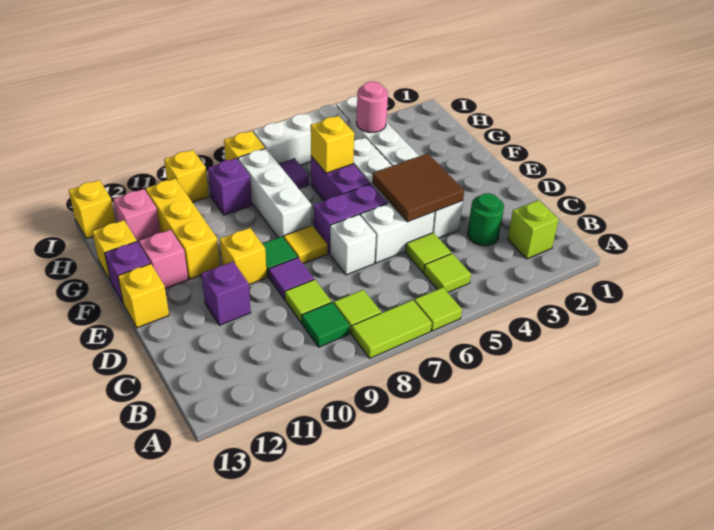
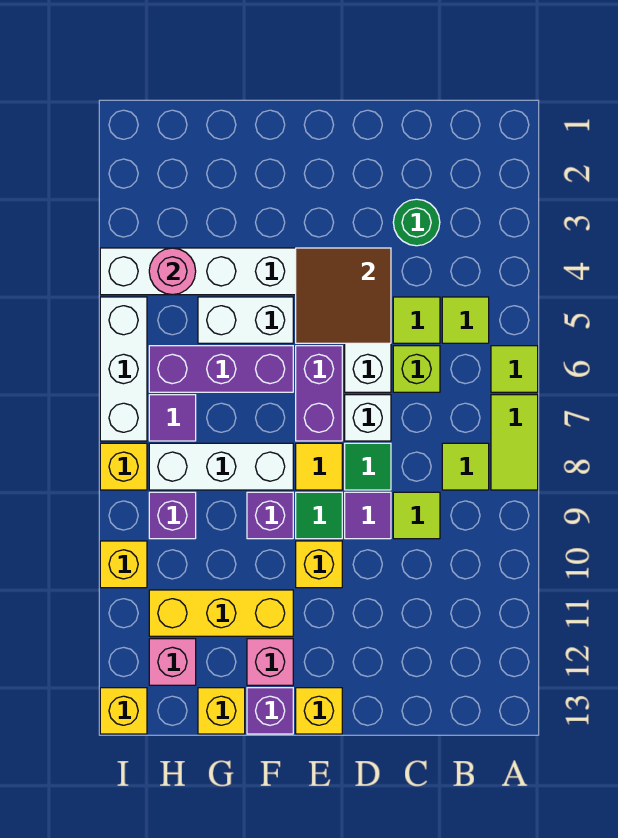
lime brick B2 level 1 -> lime brick C6 level 1
green tile B9 level 1 -> green tile D8 level 1
purple brick D11 level 1 -> purple brick F9 level 1
purple brick F6:G6 level 1 -> purple brick F6:H6 level 1
yellow brick G6 level 2 -> none

